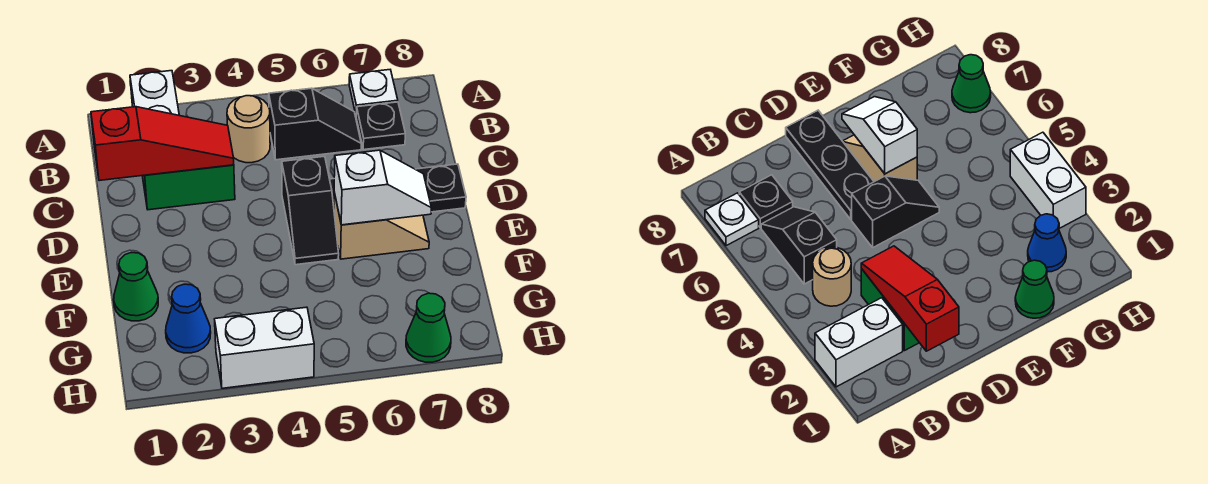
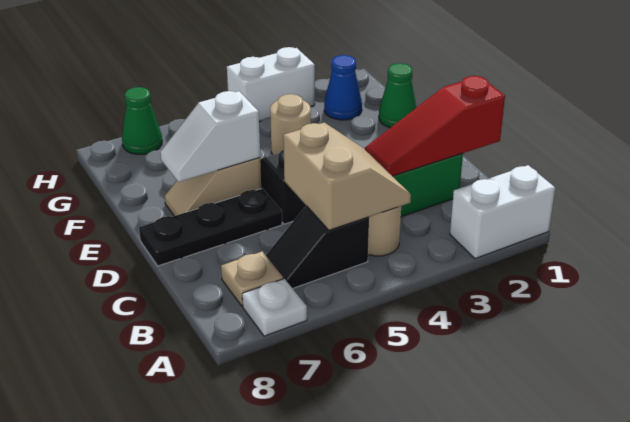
white brick A2:B2 level 1 -> white brick A1:A2 level 1
none -> tan slope B4:C5 level 2 top 5
black plate B7 level 1 -> tan plate B7 level 1
none -> tan round brick F4 level 1

